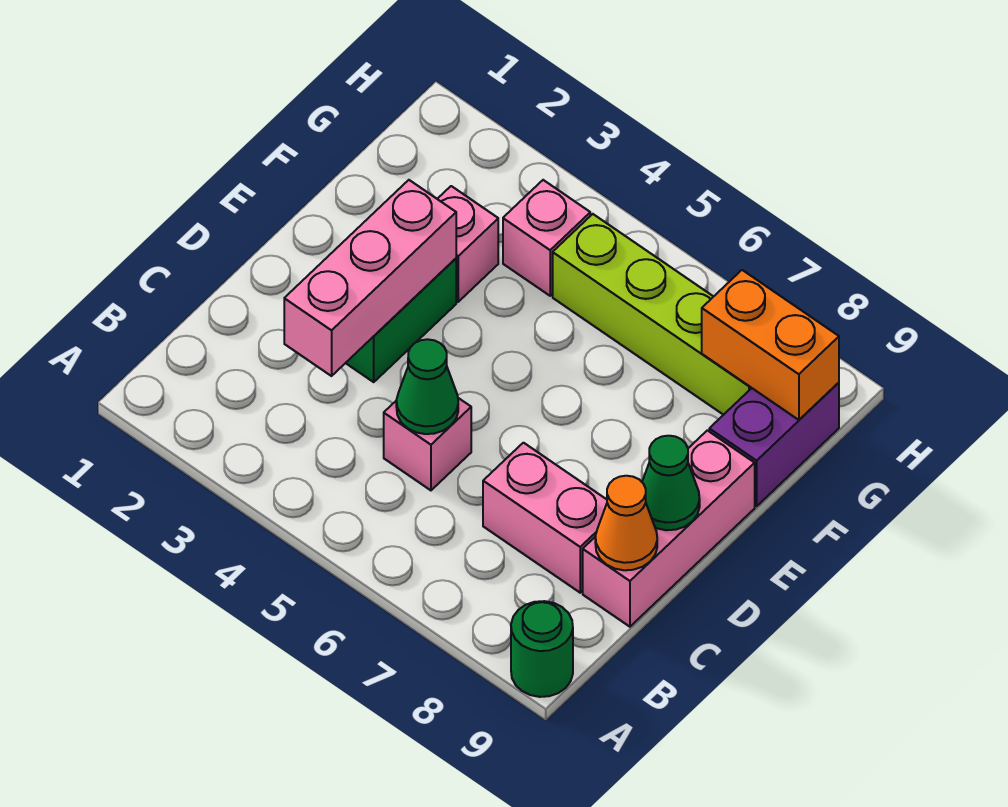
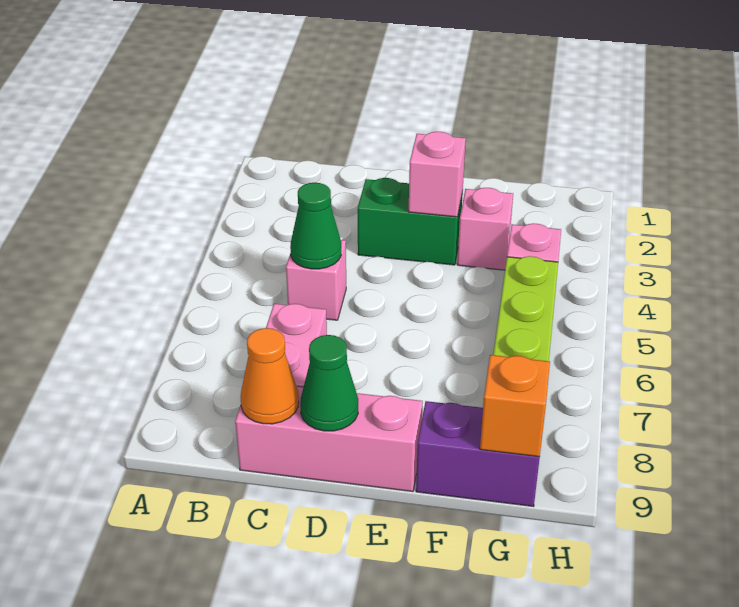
green round brick A9 level 1 -> none
pink brick C3:E3 level 2 -> pink brick E3 level 2
orange brick G8:G9 level 2 -> orange brick G9 level 2

